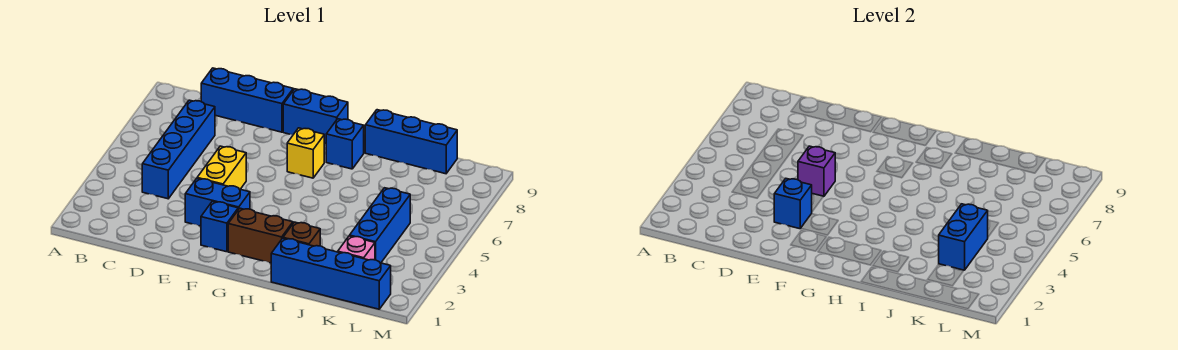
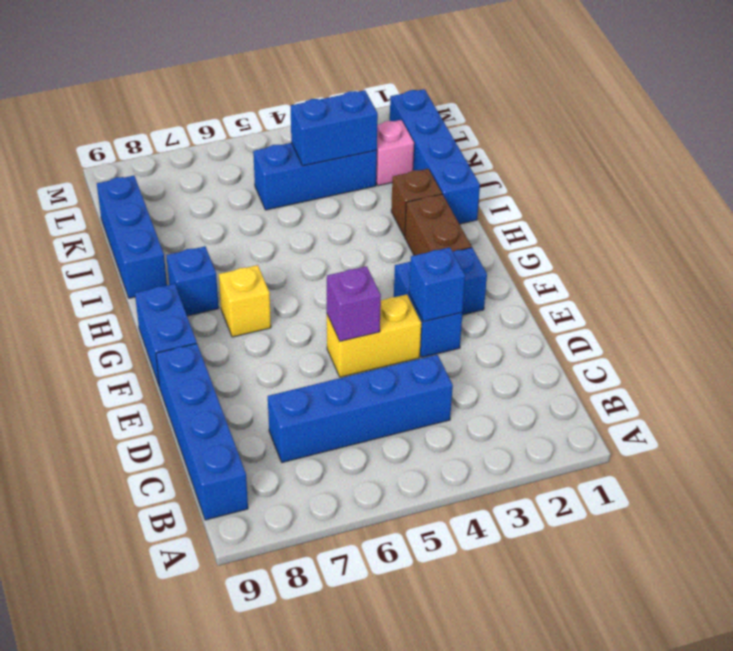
blue brick C9:E9 level 1 -> blue brick B9:E9 level 1

